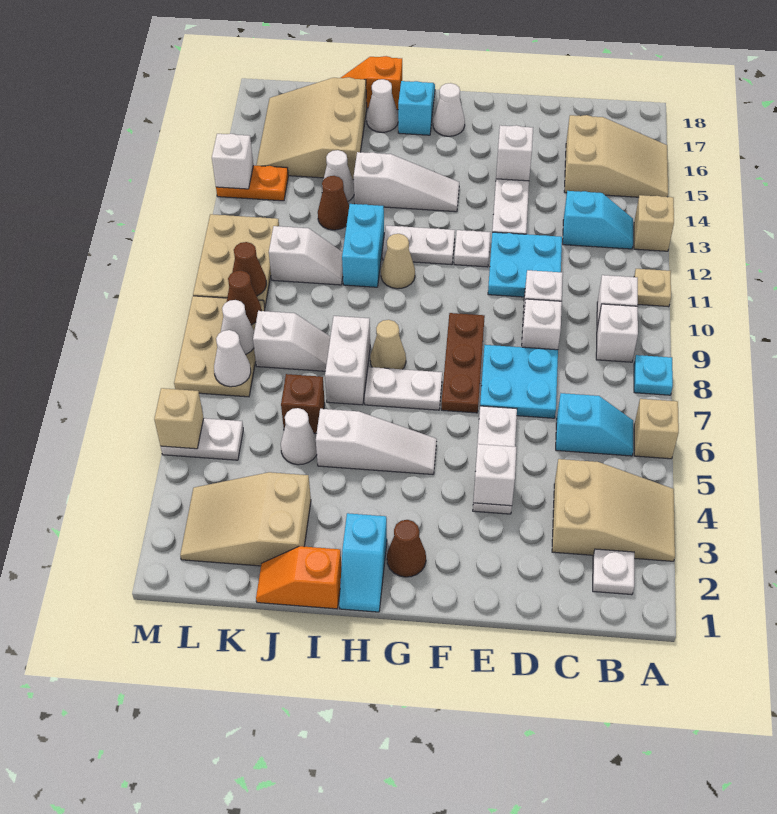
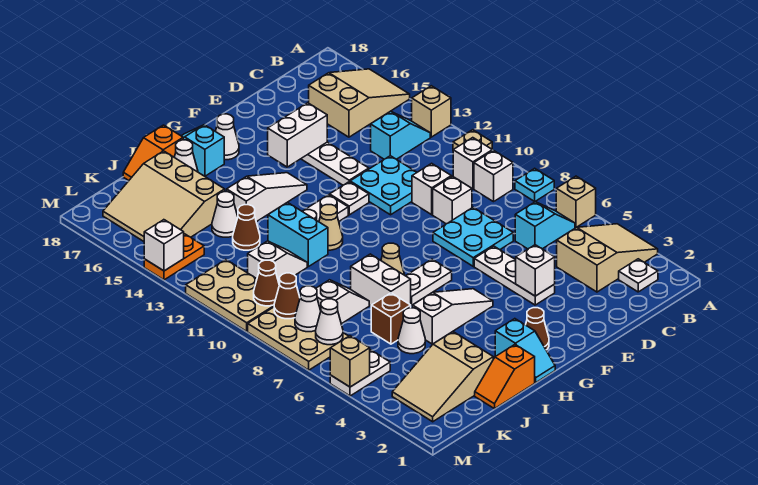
white brick E15 level 2 -> white brick E15:F15 level 2
brown plate F7:F9 level 1 -> none

